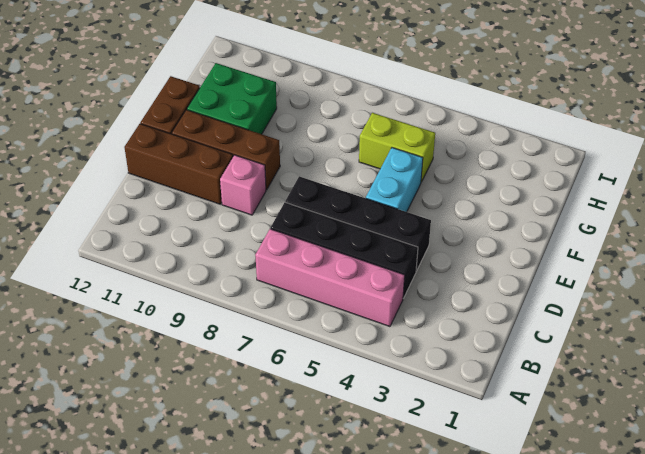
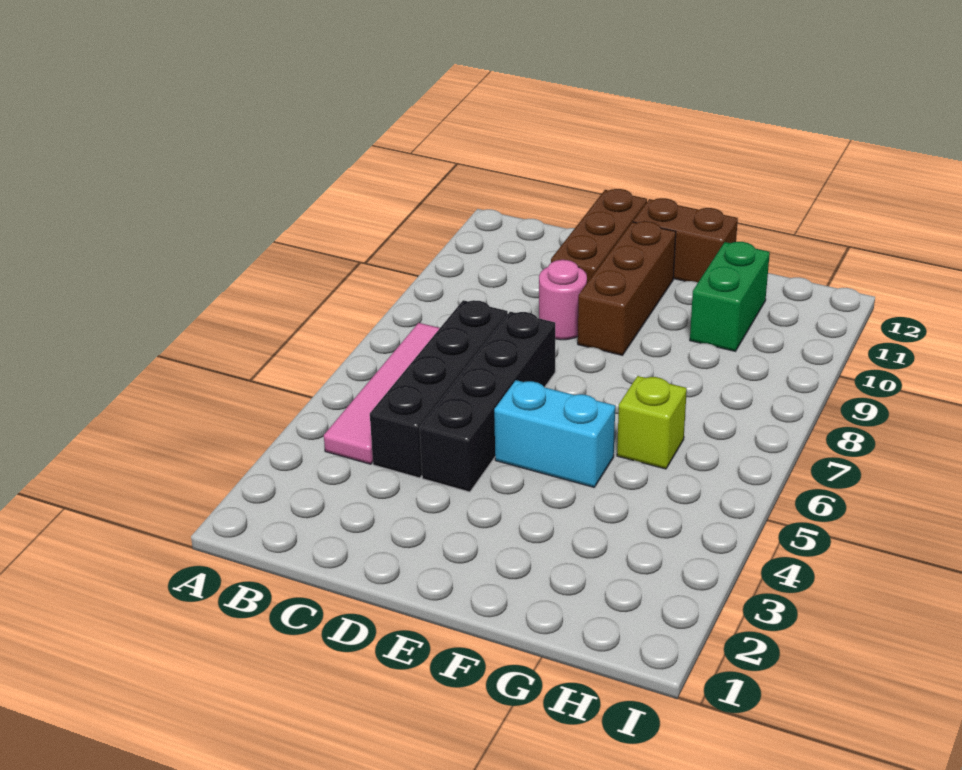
pink brick B4:B7 level 1 -> pink tile B4:B7 level 1
pink brick D9 level 1 -> pink round brick D9 level 1
green brick F10:G11 level 1 -> green brick G10:G11 level 1
lime brick G5:G6 level 1 -> lime brick G6 level 1

